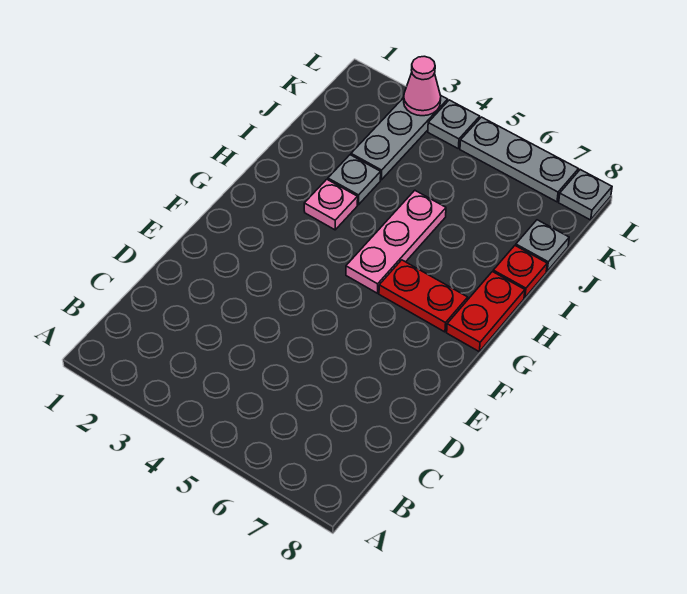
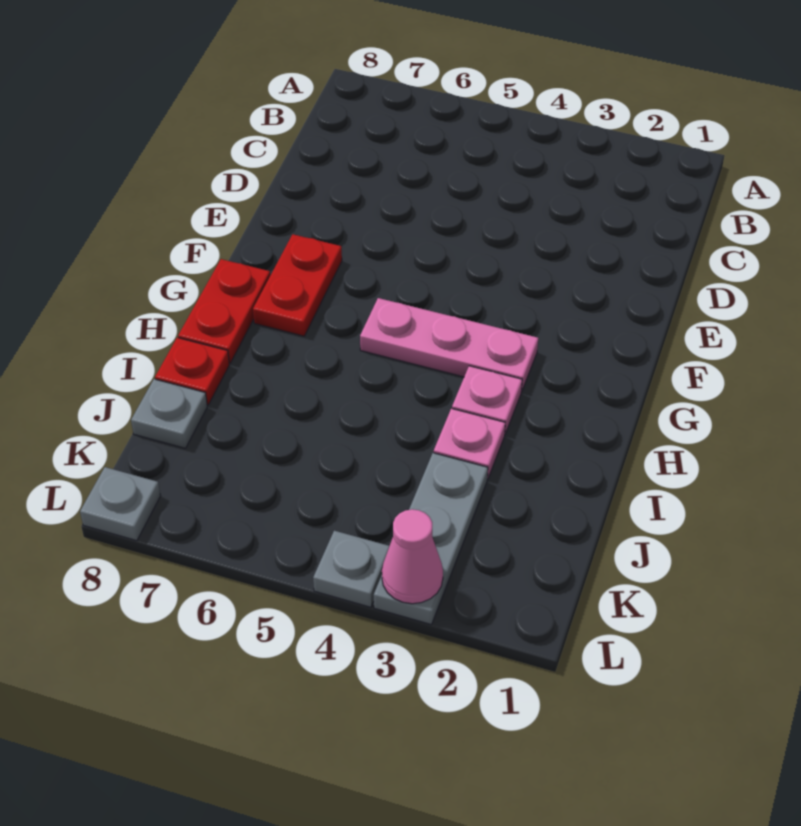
pink plate G5:I5 level 1 -> pink plate G3:G5 level 1
red plate G6:G7 level 1 -> red plate F7:G7 level 1
grey plate I3 level 1 -> pink plate I3 level 1
grey plate L5:L7 level 1 -> none

